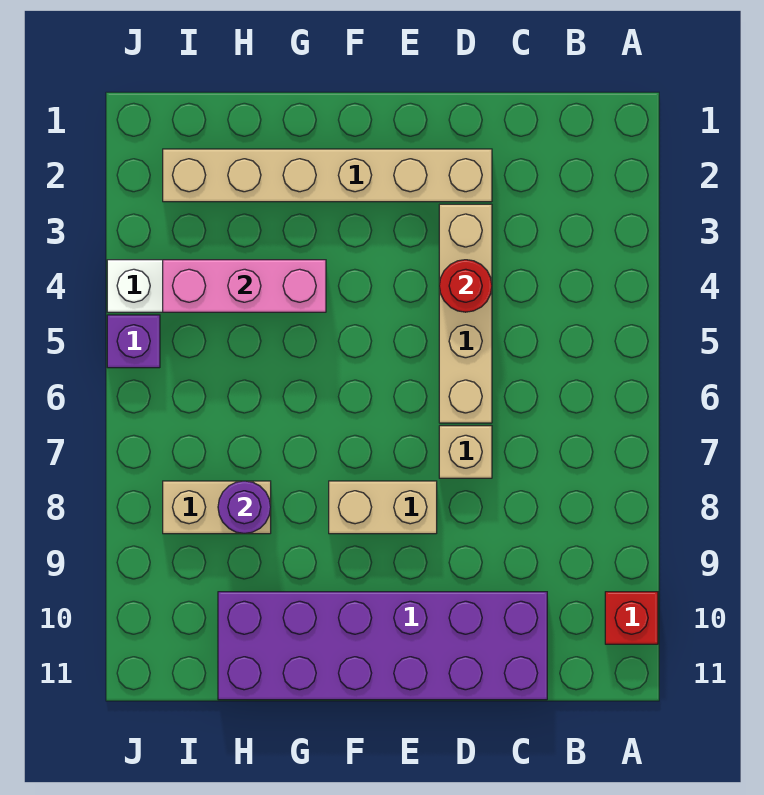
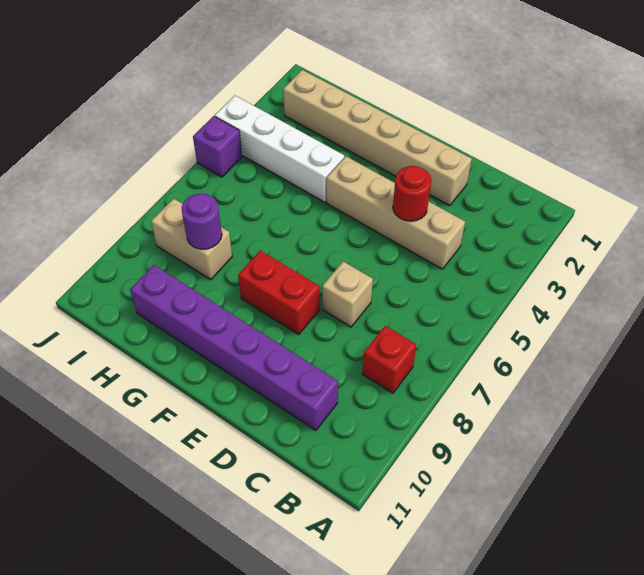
red brick A10 level 1 -> red brick B8 level 1
purple brick C10:H11 level 1 -> purple brick C10:H10 level 1
tan brick D3:D6 level 1 -> tan brick C4:F4 level 1
tan brick E8:F8 level 1 -> red brick E8:F8 level 1
pink brick G4:I4 level 2 -> none

